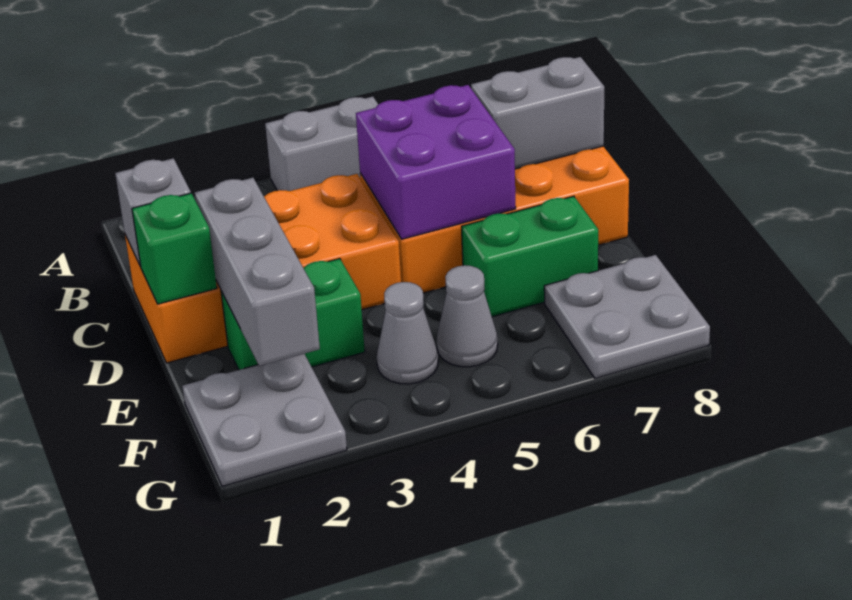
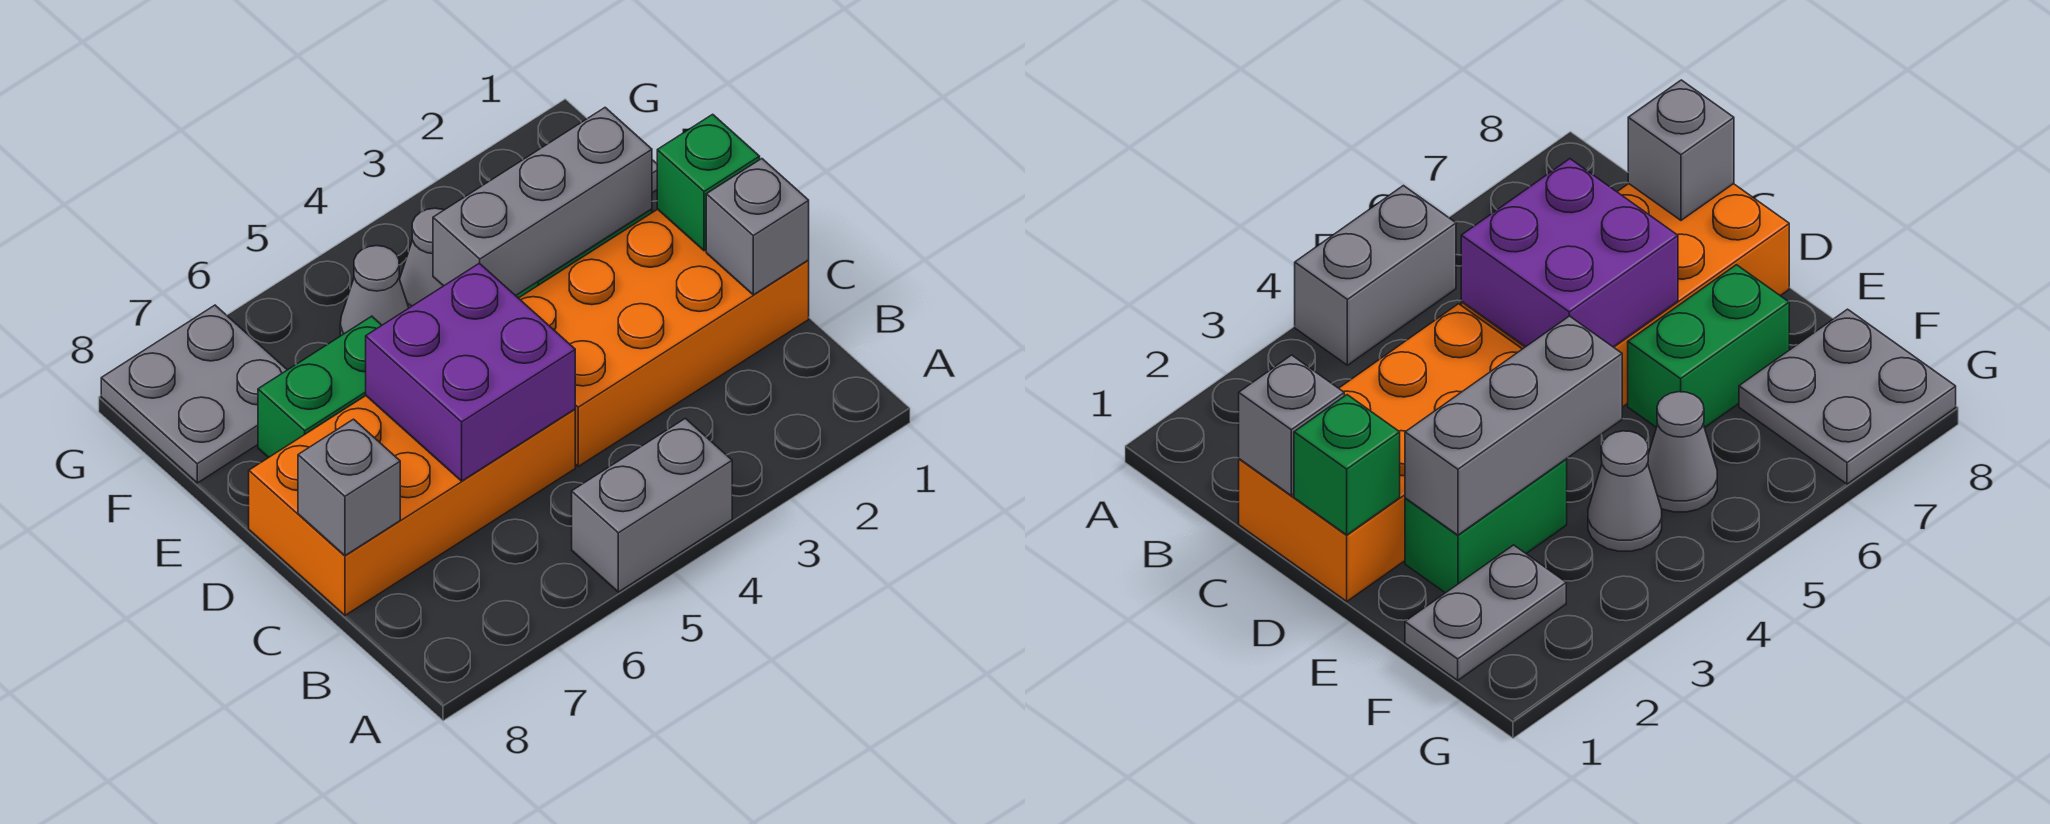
grey brick C7:C8 level 2 -> grey brick C8 level 2
grey brick D2:F2 level 2 -> grey brick E2:E4 level 2
grey plate F1:G2 level 1 -> grey plate F1:F2 level 1

